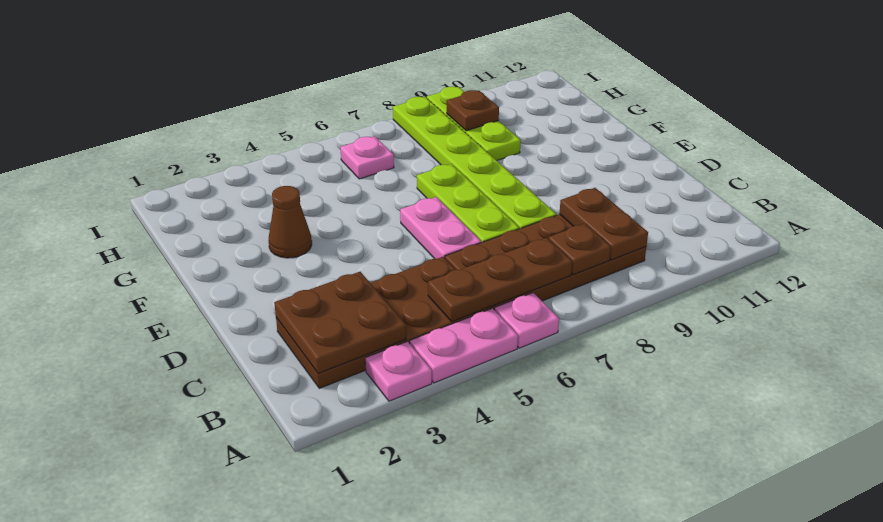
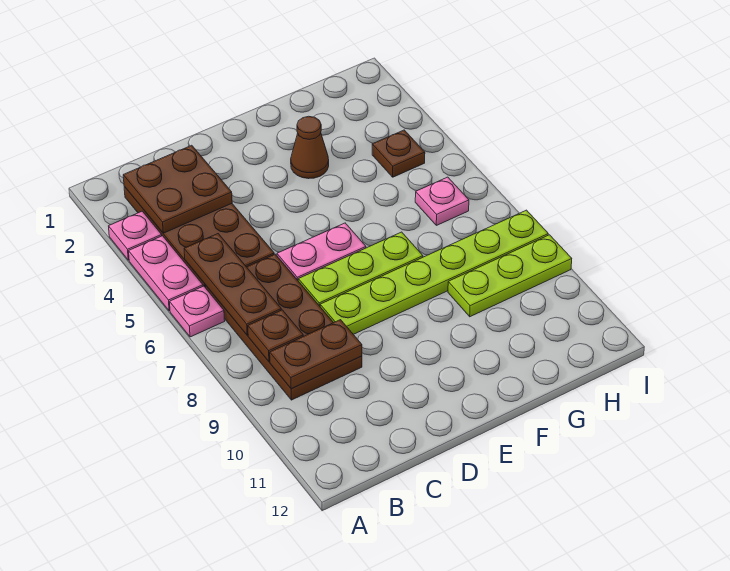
brown plate H9 level 2 -> brown plate H4 level 1

